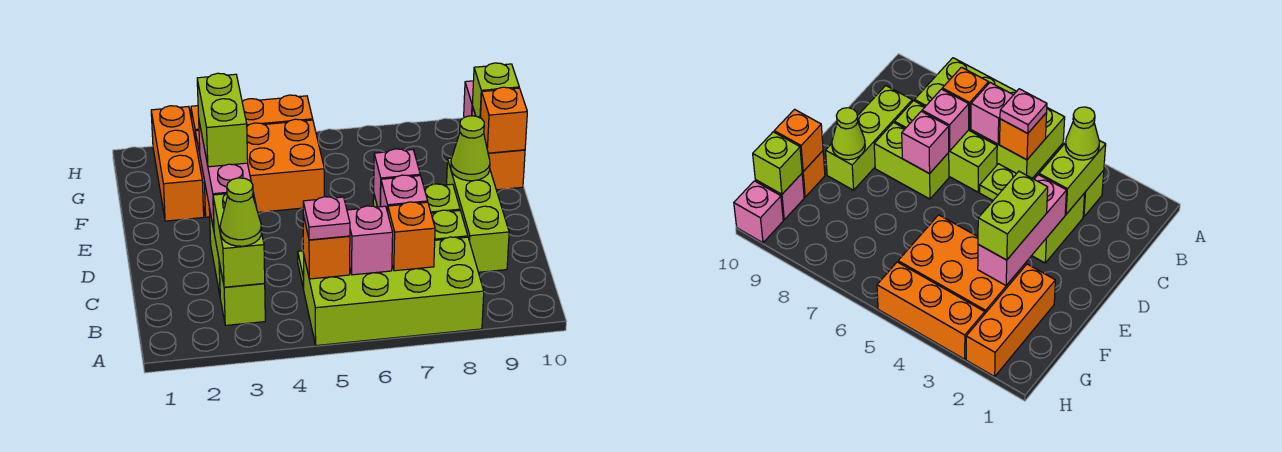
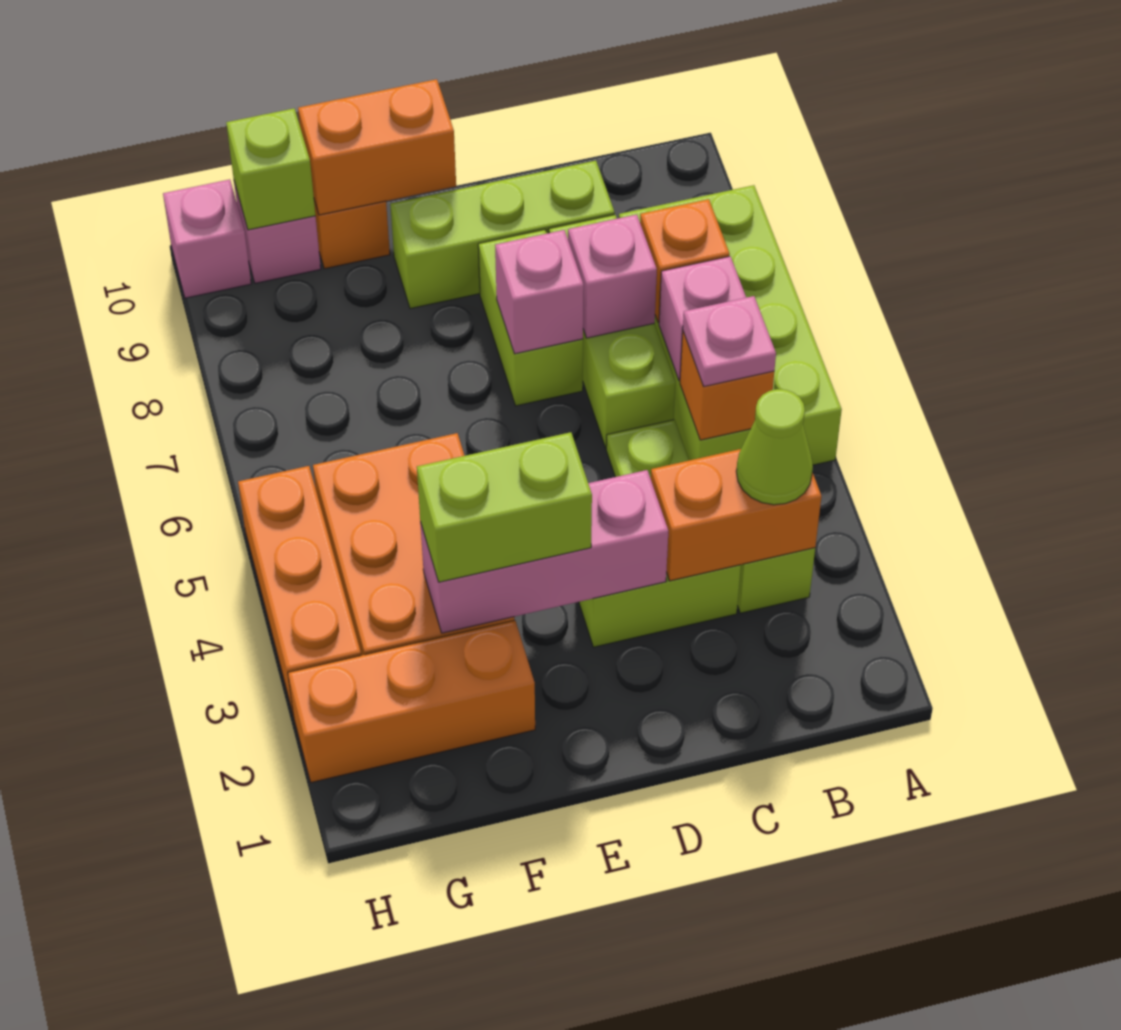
lime brick B3:C3 level 2 -> orange brick B3:C3 level 2
lime cone E9 level 2 -> none
orange brick F10 level 2 -> orange brick E10:F10 level 2

